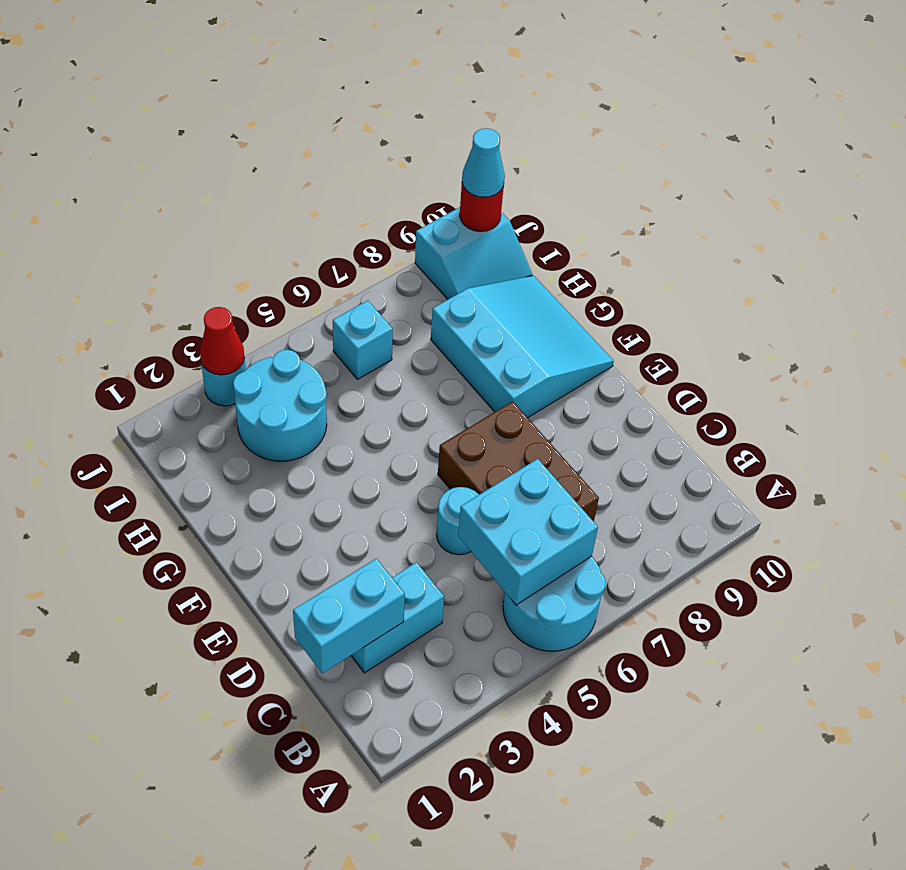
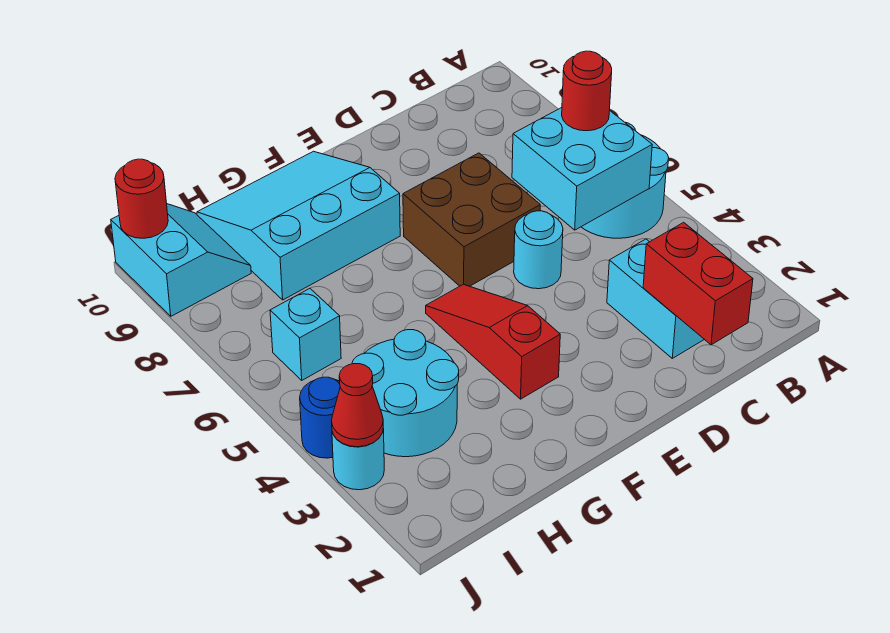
none -> red round brick B6 level 3
cyan brick C1:C2 level 2 -> red brick C1:C2 level 2
brown brick C6:E7 level 1 -> brown brick D6:E7 level 1
none -> red slope F3:F5 level 1 top 3
none -> blue round brick J4 level 1
cyan cone J10 level 3 -> none

